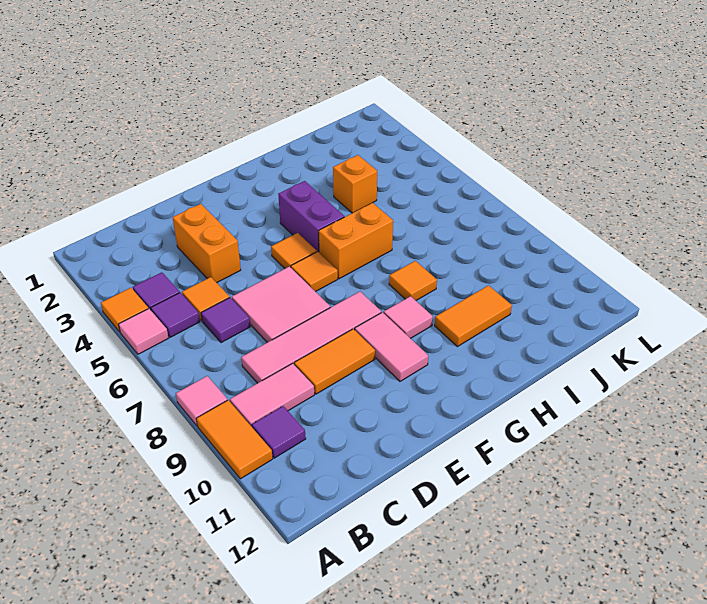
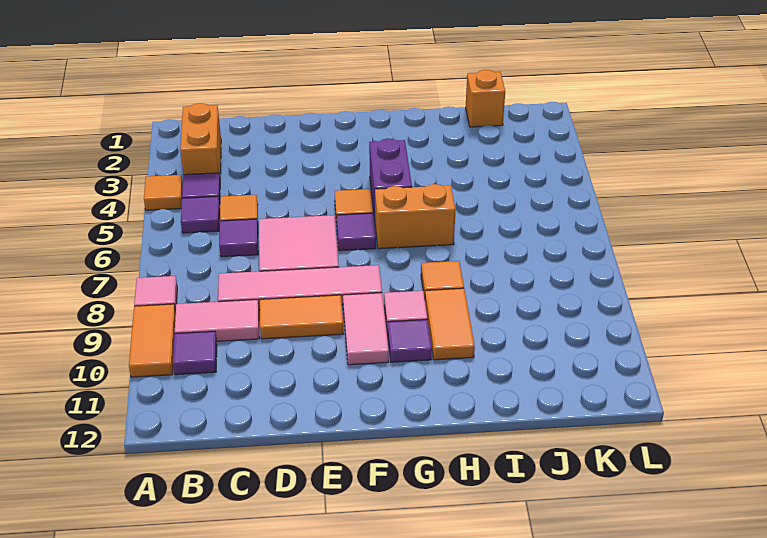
pink tile A5 level 1 -> none
orange brick D3:D4 level 1 -> orange brick B2:B3 level 1
orange tile F6 level 1 -> purple tile F6 level 1
none -> purple tile G10 level 1
orange tile H10:I10 level 1 -> orange tile H9:H10 level 1
orange brick I4 level 1 -> orange brick J1 level 1

